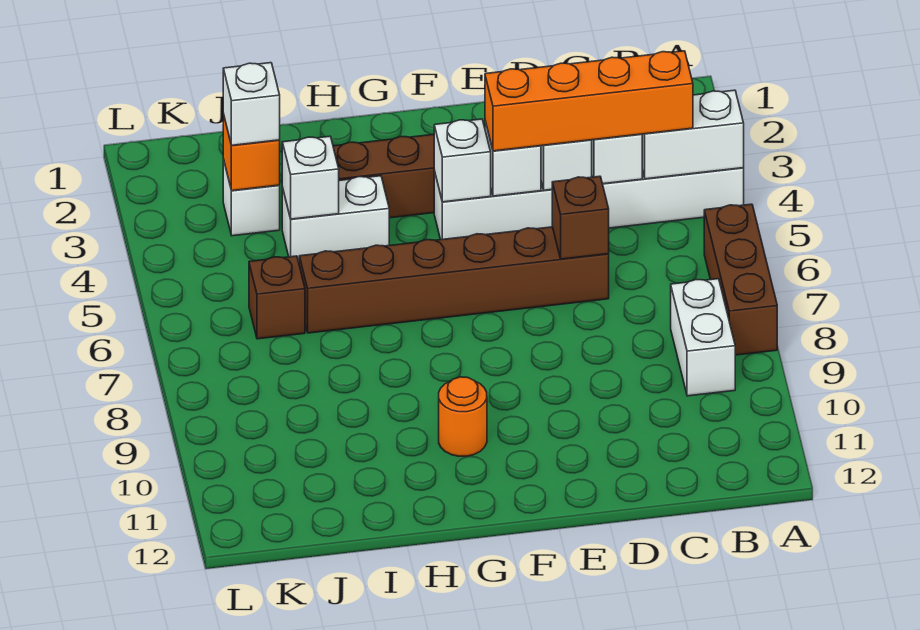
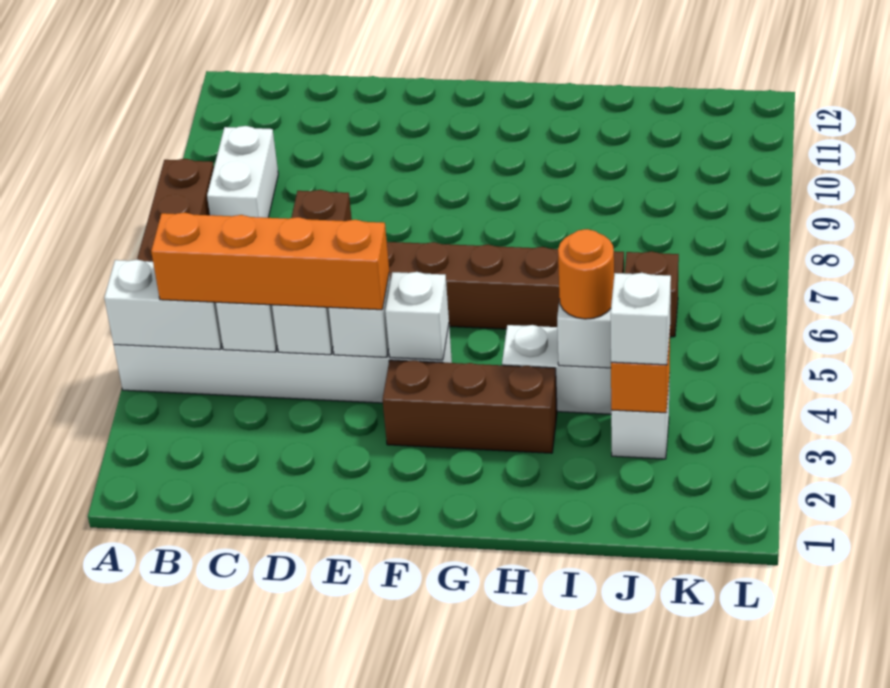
orange round brick G10 level 1 -> orange round brick I4 level 3

